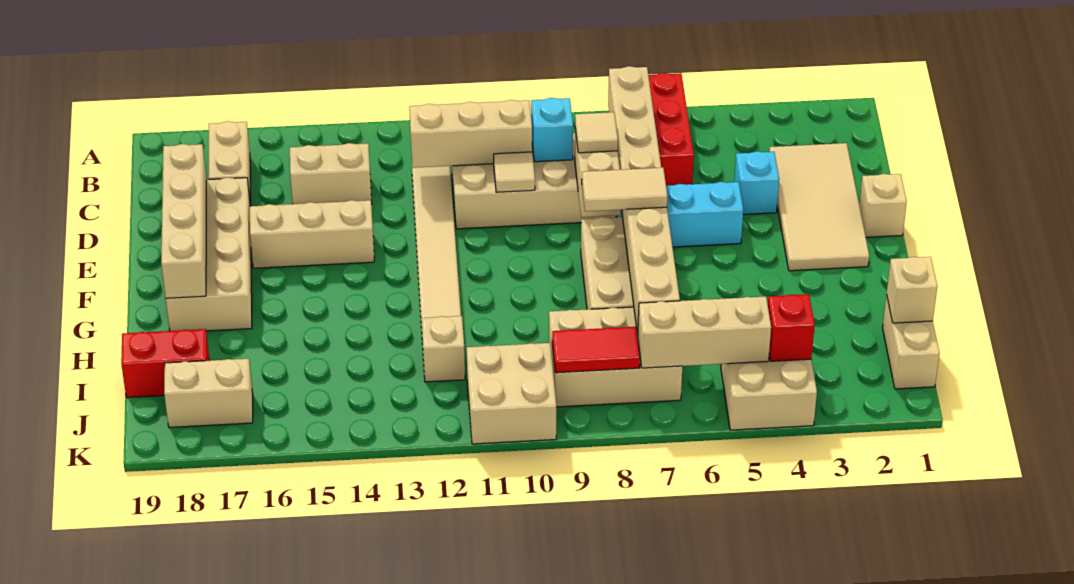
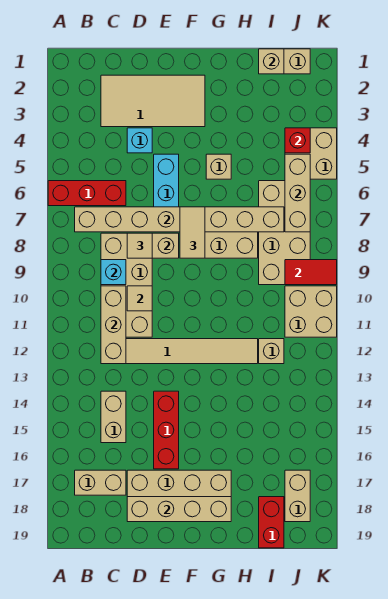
tan brick E1 level 1 -> tan brick G5 level 1
tan brick E14:E16 level 1 -> red brick E14:E16 level 1
tan brick I7:J9 level 1 -> tan brick I6:J9 level 1
red tile J8:J9 level 2 -> red tile J9:K9 level 2

